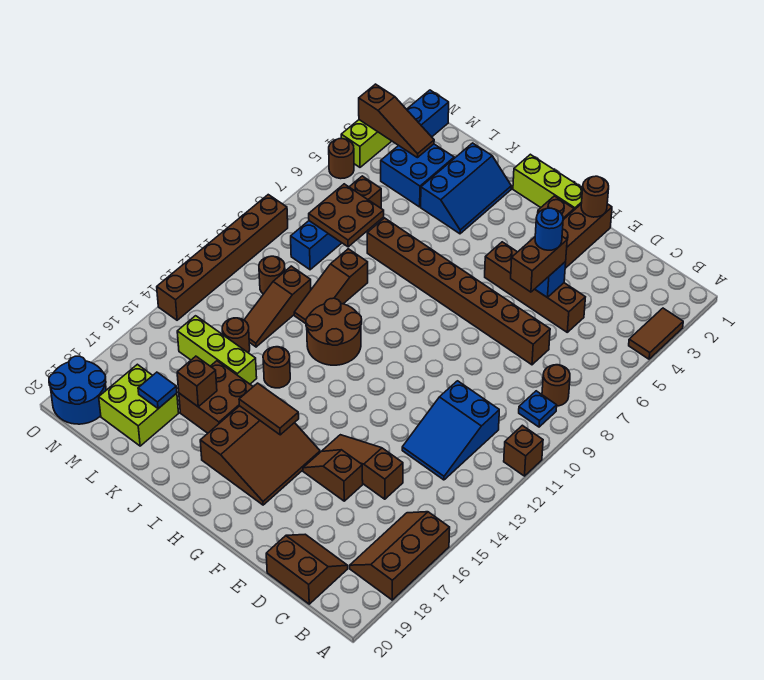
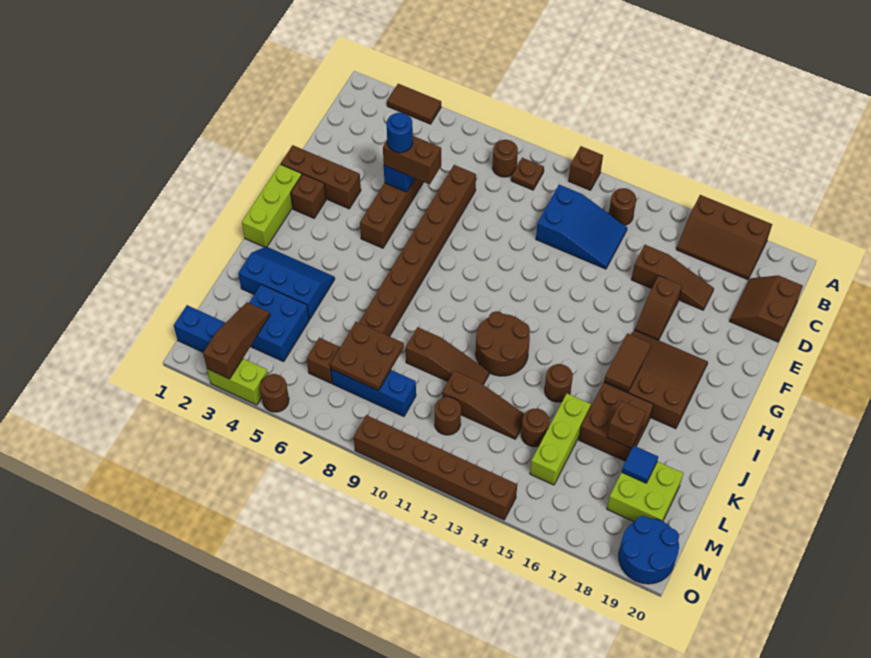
blue plate B9 level 1 -> brown plate B9 level 1
brown slope D15:F15 level 1 top D -> brown slope D15:D17 level 1 top 15
brown round brick F1 level 2 -> brown round brick B13 level 1

